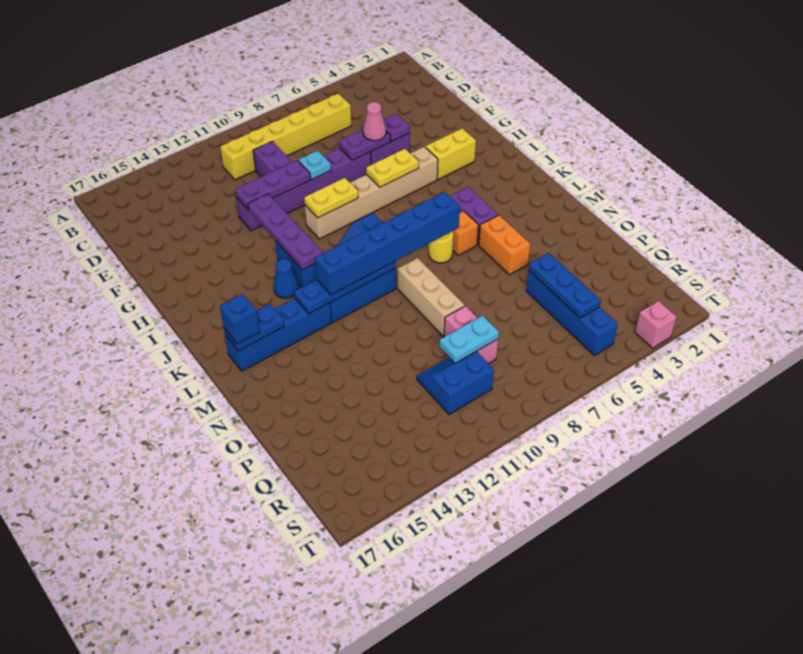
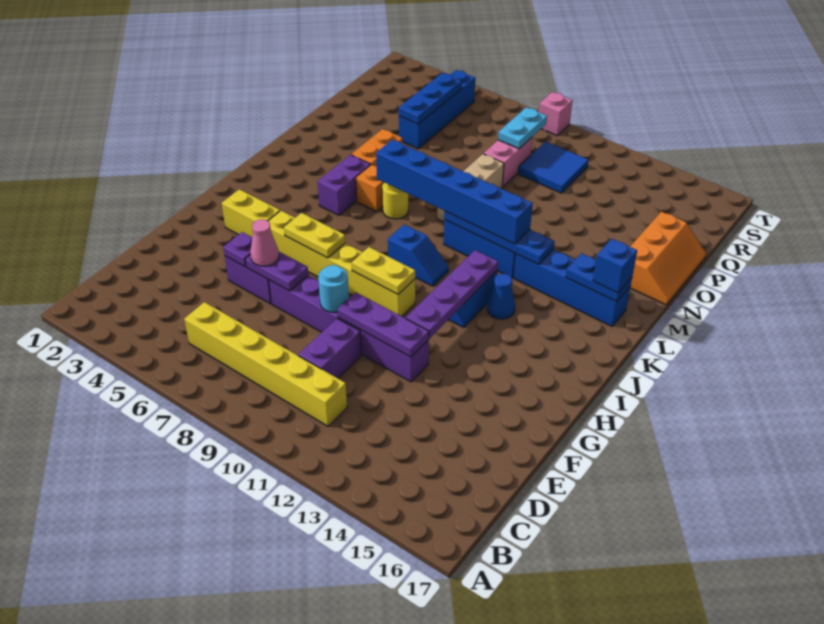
cyan plate F9 level 2 -> cyan round brick F9 level 2
tan brick H5:H10 level 1 -> yellow brick H5:H10 level 1
none -> orange slope N16:P17 level 1 top 16
cyan plate Q9:Q10 level 2 -> cyan plate Q9:R9 level 2
blue slope Q10:R11 level 1 top R -> blue tile Q10:R11 level 1
pink brick T3 level 1 -> pink brick T9 level 1

